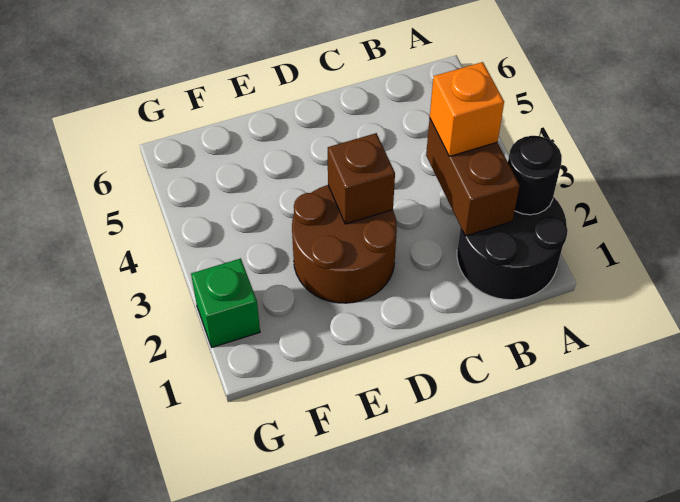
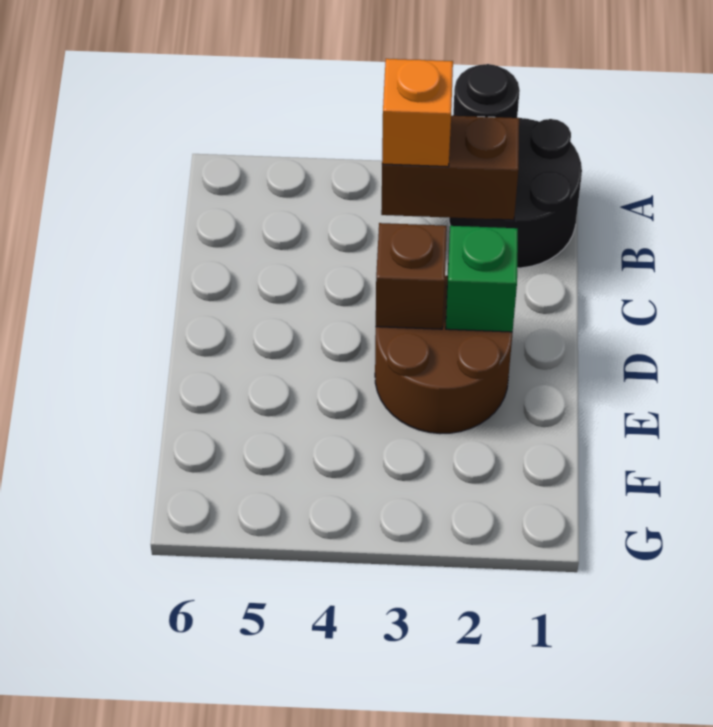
green brick G2 level 1 -> green brick D2 level 2

